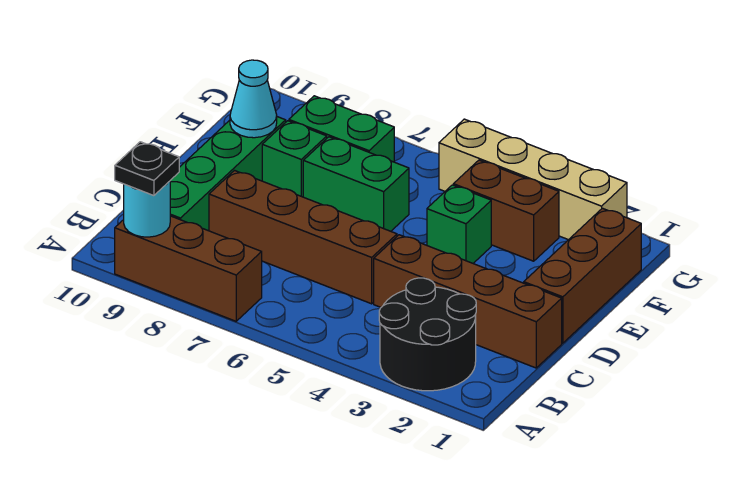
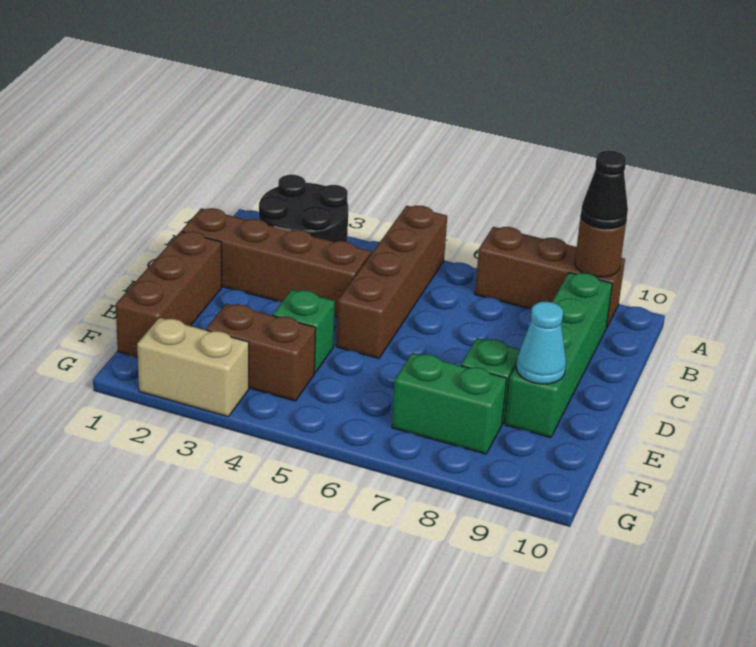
cyan round brick A9 level 2 -> brown round brick A9 level 2
black plate A9 level 3 -> black cone A9 level 3
brown brick C5:C8 level 1 -> brown brick A5:D5 level 1
green brick E6:E7 level 1 -> none
tan brick G2:G5 level 1 -> tan brick G2:G3 level 1

